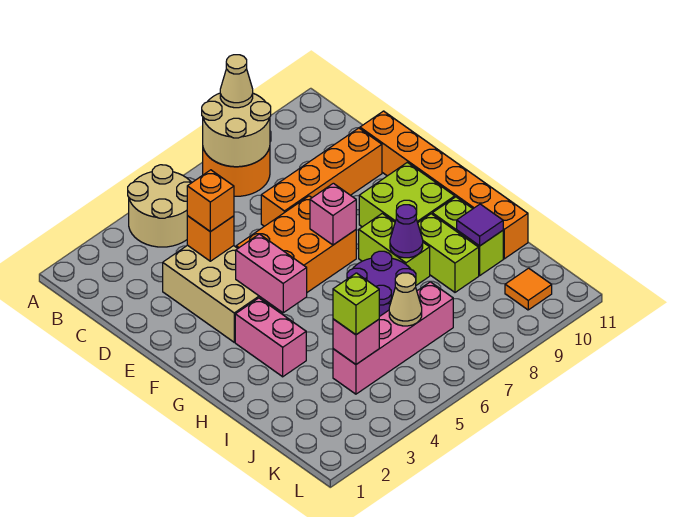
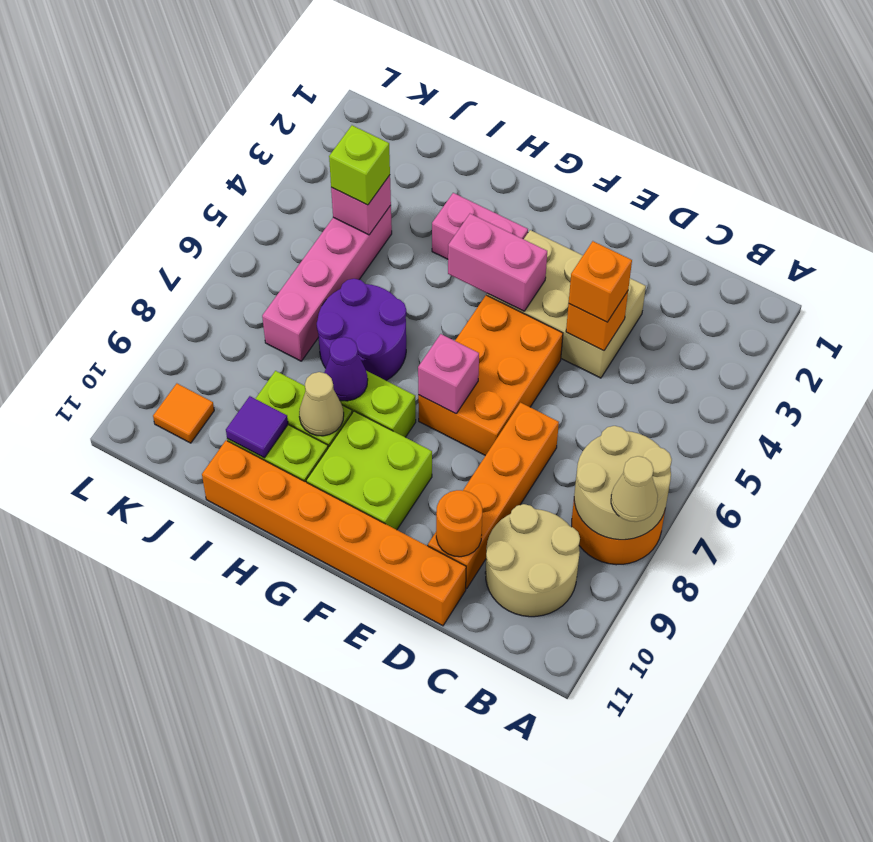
tan round brick A4:B5 level 1 -> tan round brick B9:C10 level 1
none -> orange round brick D10 level 2
tan cone J6 level 2 -> tan cone H9 level 2

